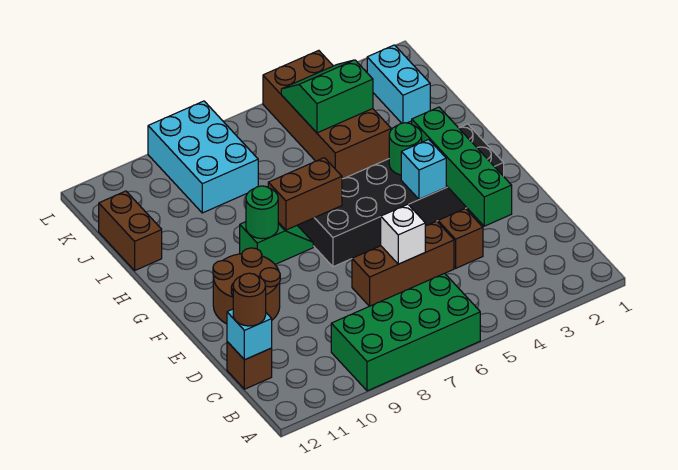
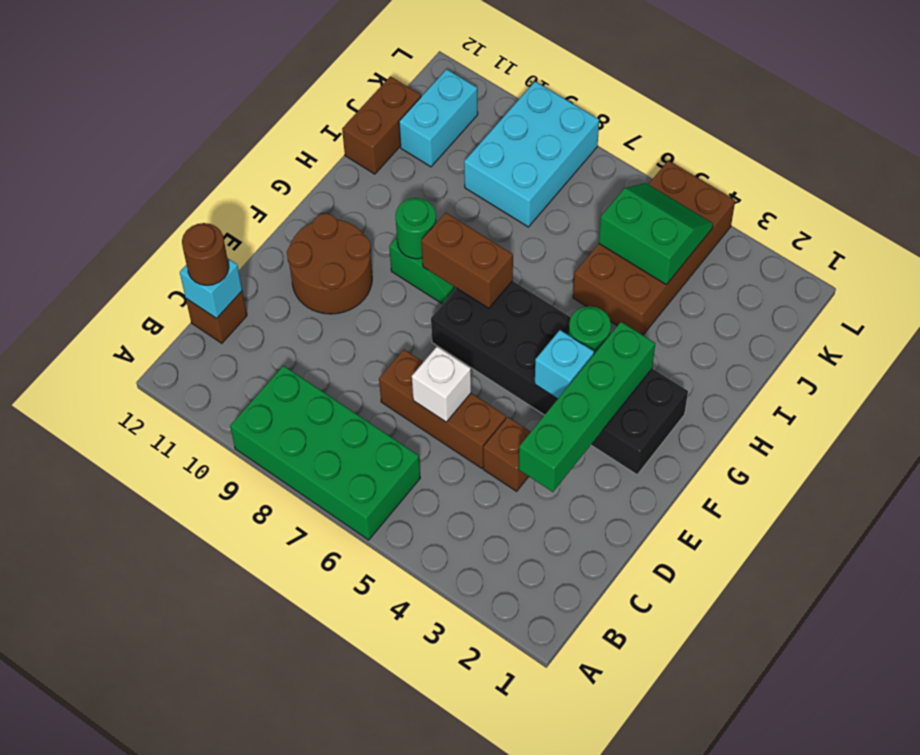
cyan brick J2:K2 level 1 -> cyan brick J11:K11 level 1

